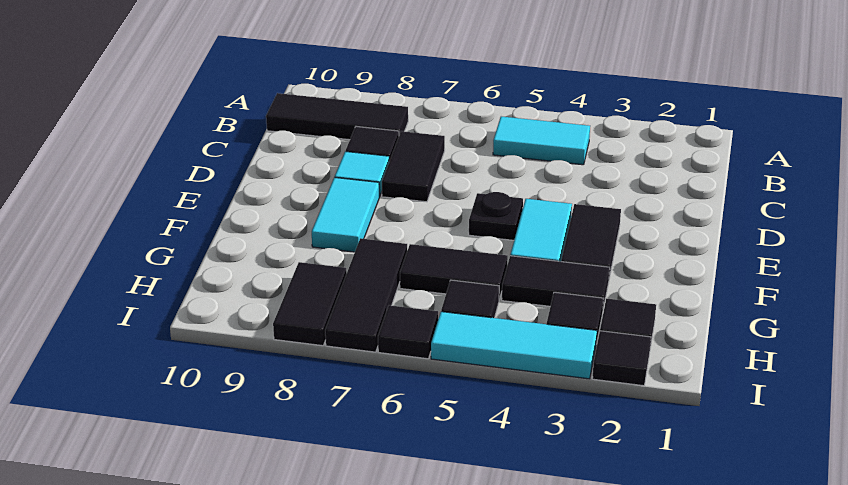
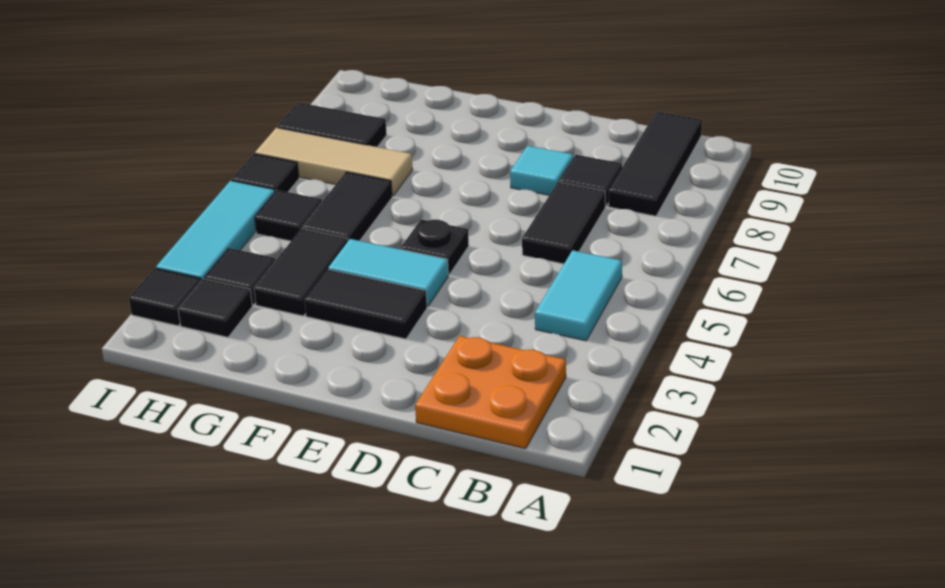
none -> orange plate B1:C2 level 1
black tile C7:D7 level 1 -> black tile C6:C7 level 1
cyan tile E8:F8 level 1 -> none
black tile G7:I7 level 1 -> tan tile G7:I7 level 1

